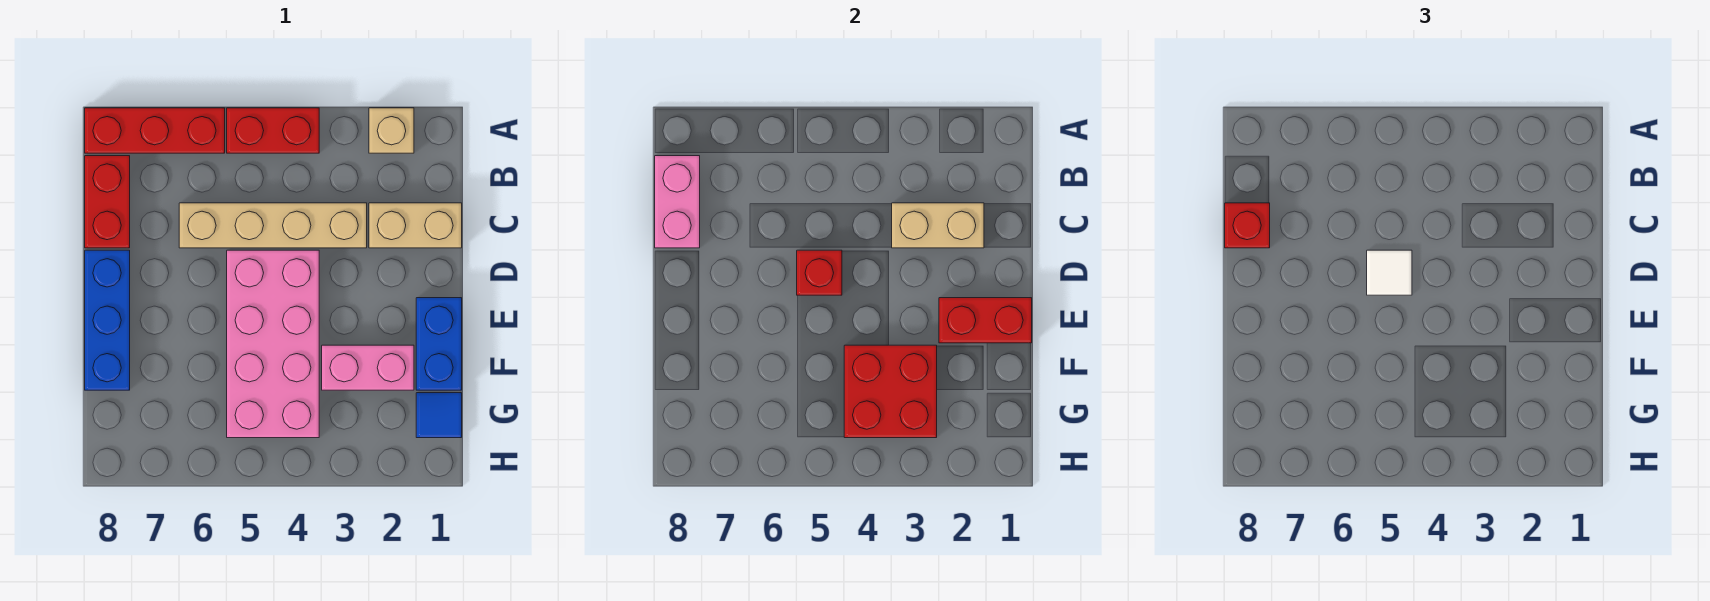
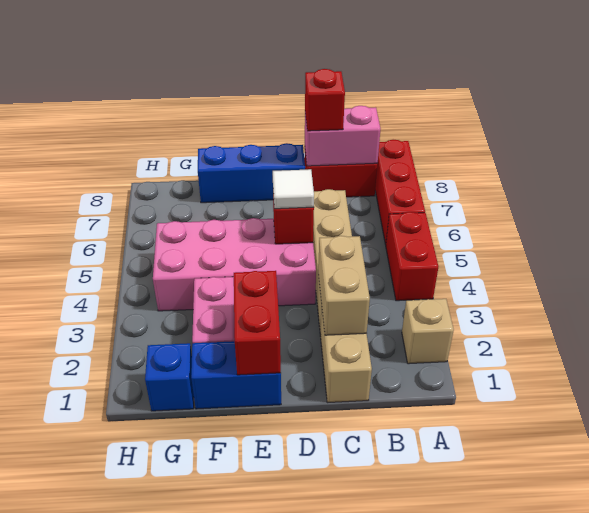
red brick F3:G4 level 2 -> none
blue tile G1 level 1 -> blue brick G1 level 1

